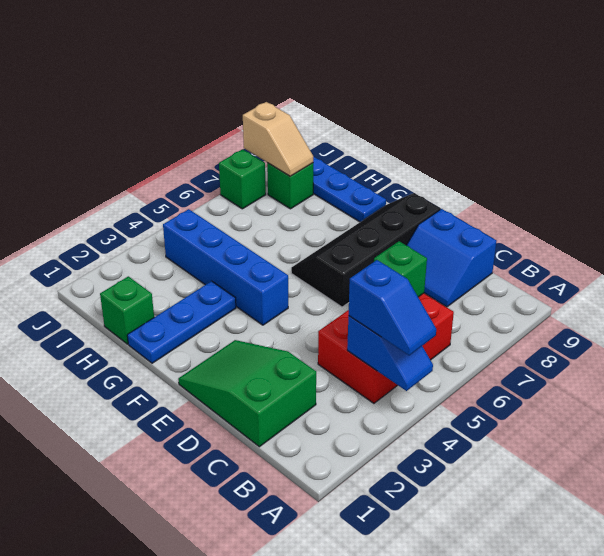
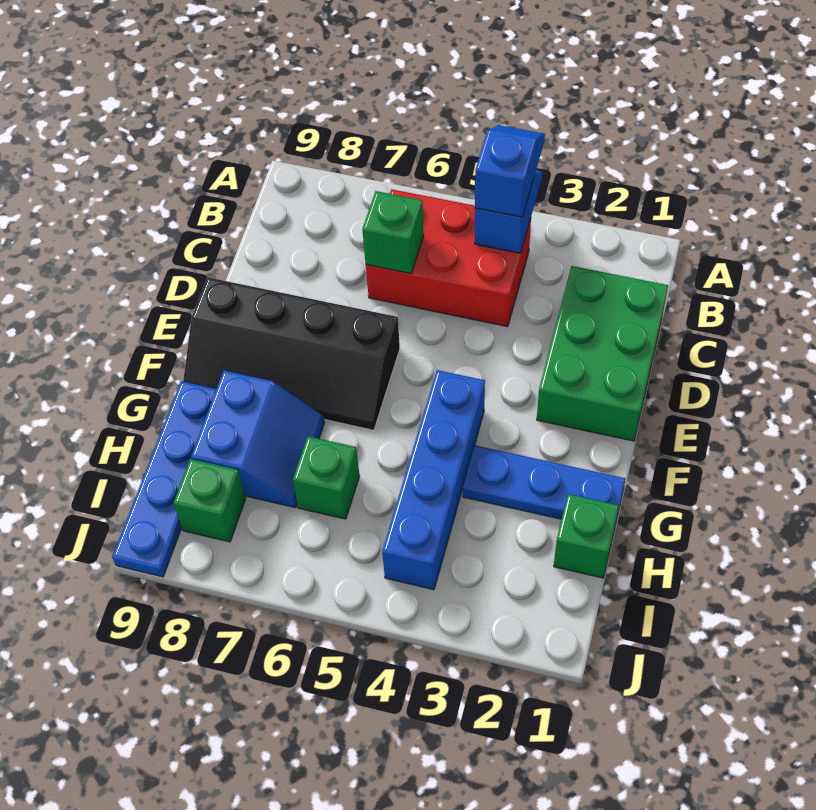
green slope C1:E2 level 1 top C -> green brick C1:E2 level 1
blue slope C8:D9 level 1 top 9 -> blue slope G7:H8 level 1 top 8
tan slope I8:J8 level 2 top J -> none
green brick J7 level 1 -> green brick H6 level 1

